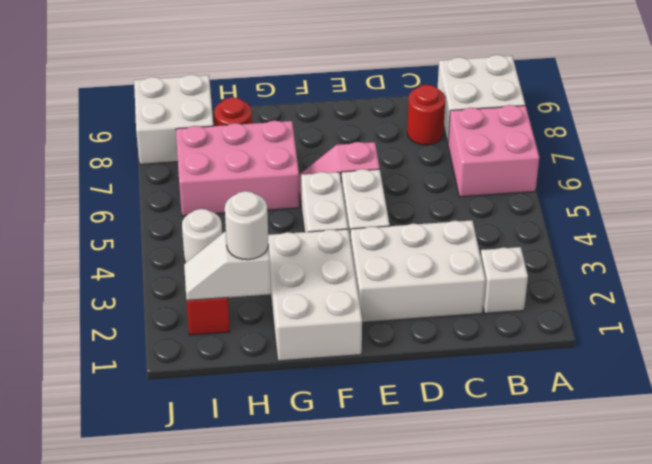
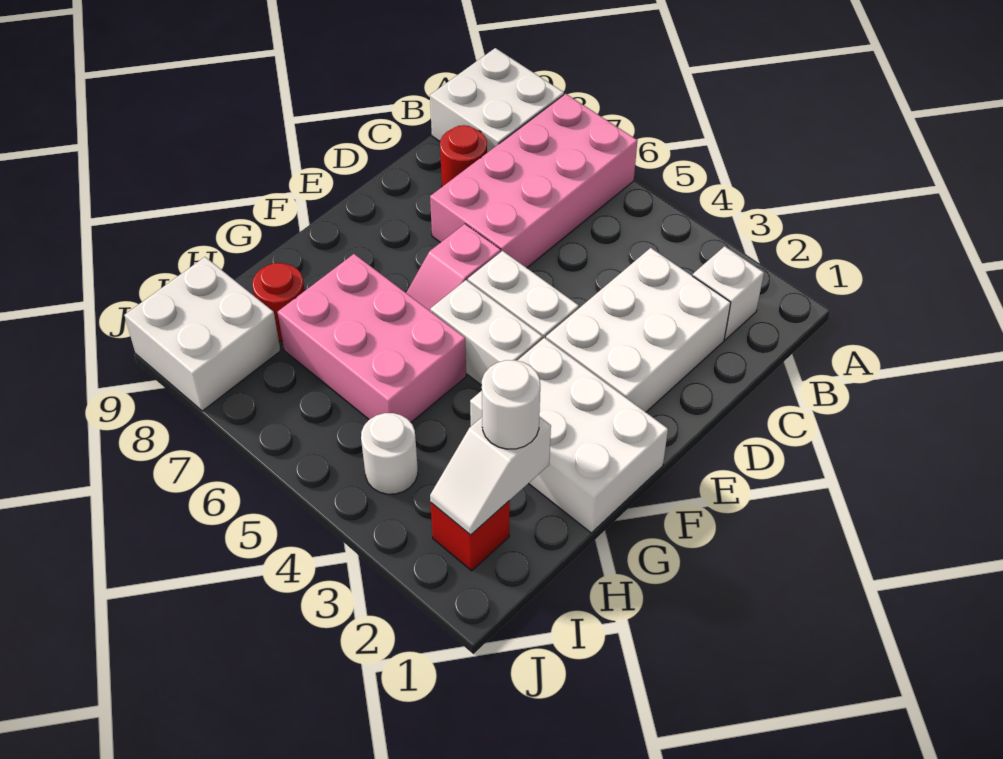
pink brick A6:B7 level 1 -> pink brick A6:D7 level 1
pink brick G6:I7 level 1 -> pink brick G5:H7 level 1

